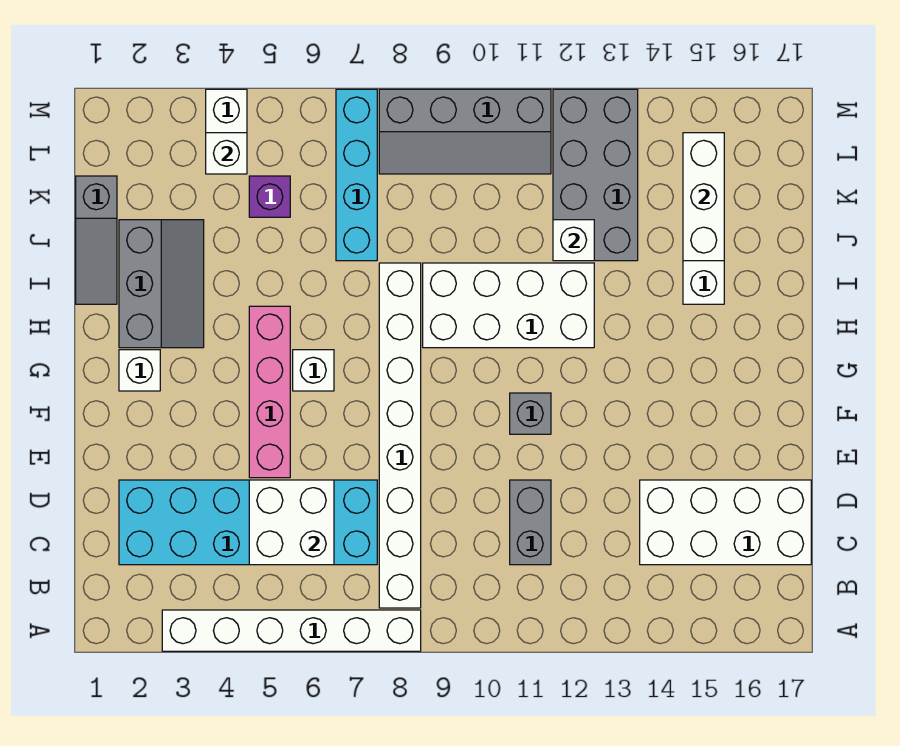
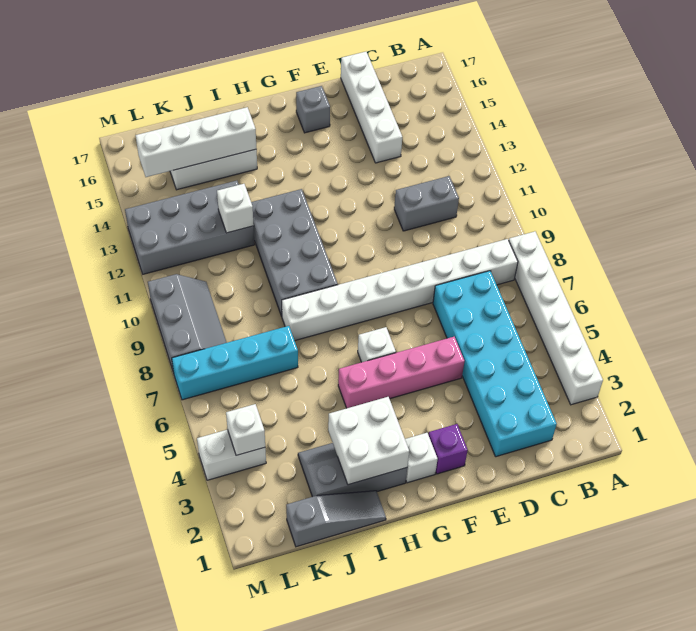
white brick C5:D6 level 2 -> white brick H2:I3 level 2
white brick C14:D17 level 1 -> white brick D14:D17 level 1
grey brick F11 level 1 -> grey brick F16 level 1
white brick H9:I12 level 1 -> grey brick H9:I12 level 1
white brick J15:L15 level 2 -> white brick I15:L15 level 2
purple brick K5 level 1 -> purple brick F2 level 1
grey slope L8:M11 level 1 top M -> grey slope L8:M10 level 1 top M

